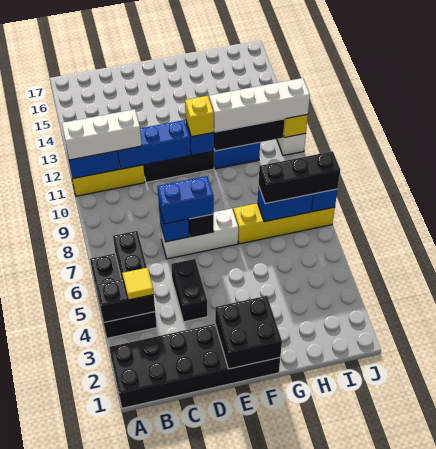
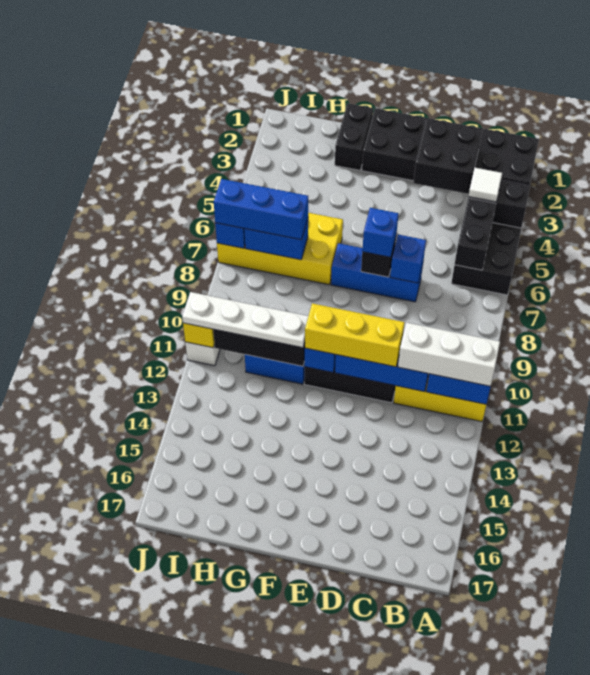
yellow tile B4 level 3 -> white tile B4 level 3
black brick D4:D5 level 1 -> black brick G1:G2 level 1
white brick D7:F7 level 1 -> blue brick D7:F7 level 1
blue brick D7:E7 level 3 -> blue brick E7 level 3
black brick E1:F2 level 2 -> black brick C2:D3 level 2
yellow brick F11 level 3 -> yellow brick D11:F11 level 3
yellow brick G7:J7 level 1 -> yellow brick G6:J7 level 1
white brick G11:J11 level 3 -> white plate G11:J11 level 3
black brick H7:J7 level 3 -> blue brick H7:J7 level 3

